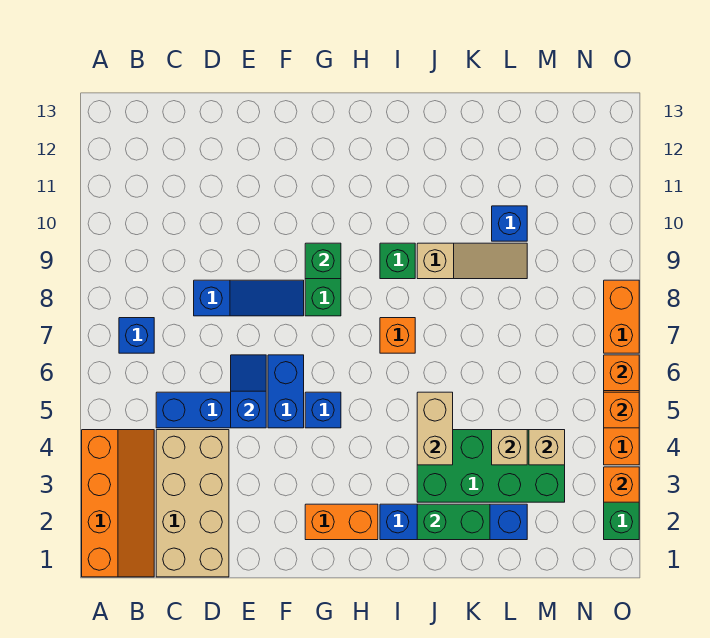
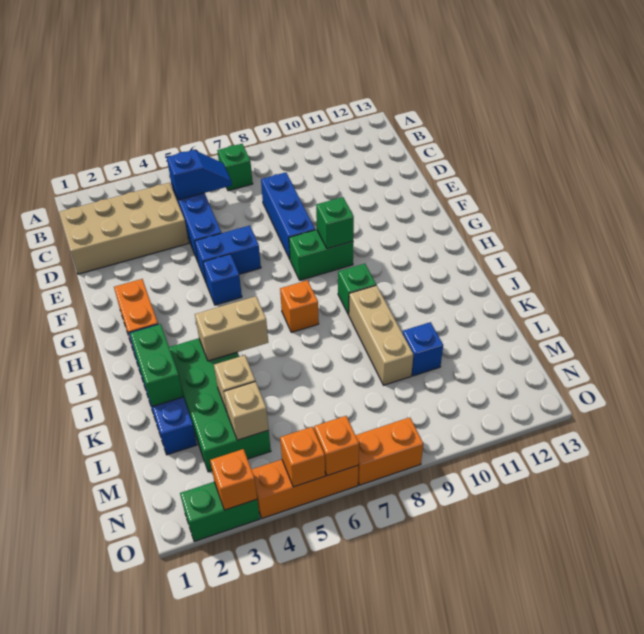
orange slope A1:B4 level 1 top A -> none
blue brick B7 level 1 -> green brick B7 level 1
blue slope D8:F8 level 1 top D -> blue brick D8:F8 level 1
blue slope E5:E6 level 2 top 5 -> blue slope C5:C6 level 2 top 5
tan slope J9:L9 level 1 top J -> tan brick J9:L9 level 1

